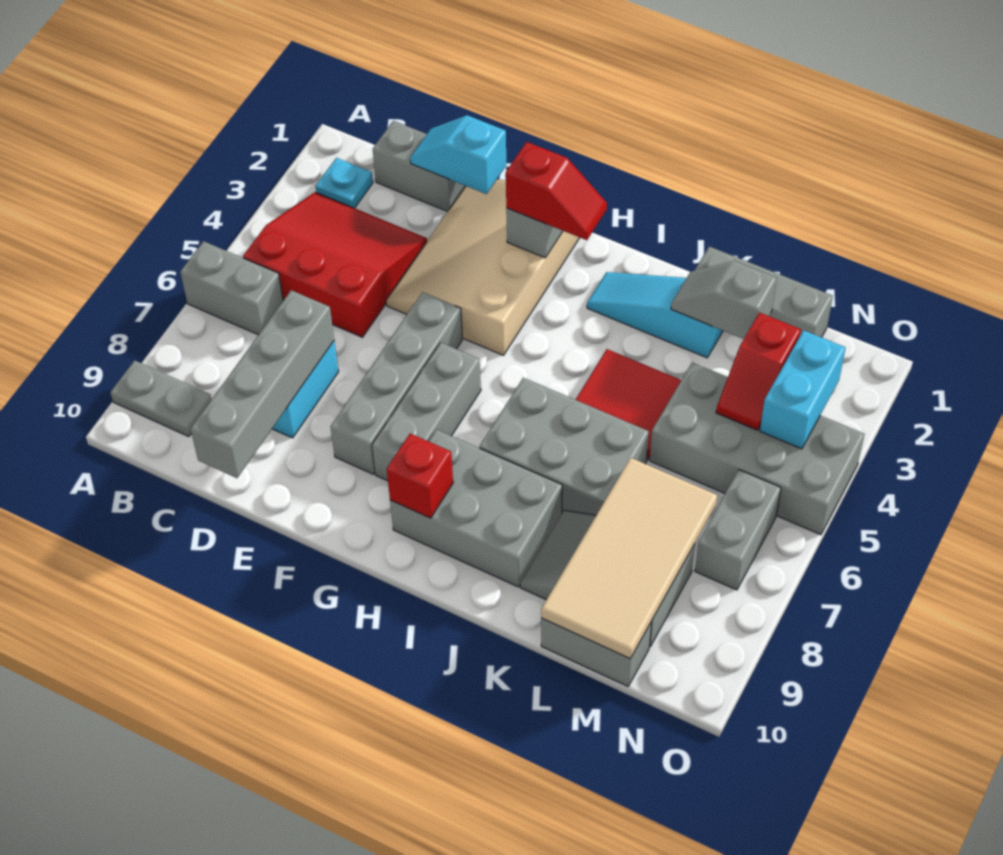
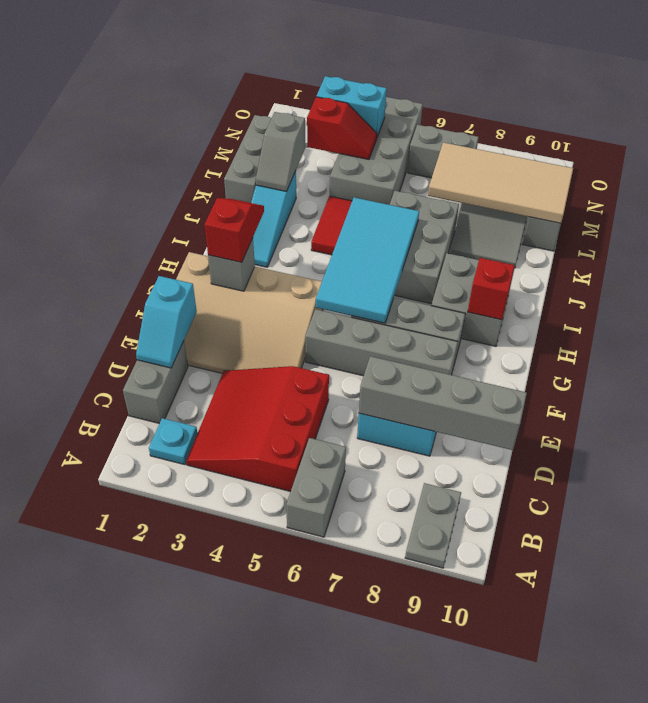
none -> cyan tile G5:J6 level 2
grey brick H8:J9 level 1 -> grey brick H8:I9 level 1

